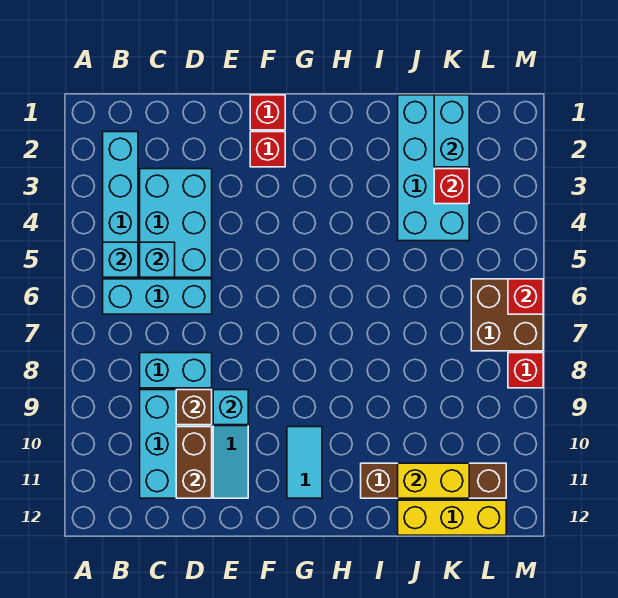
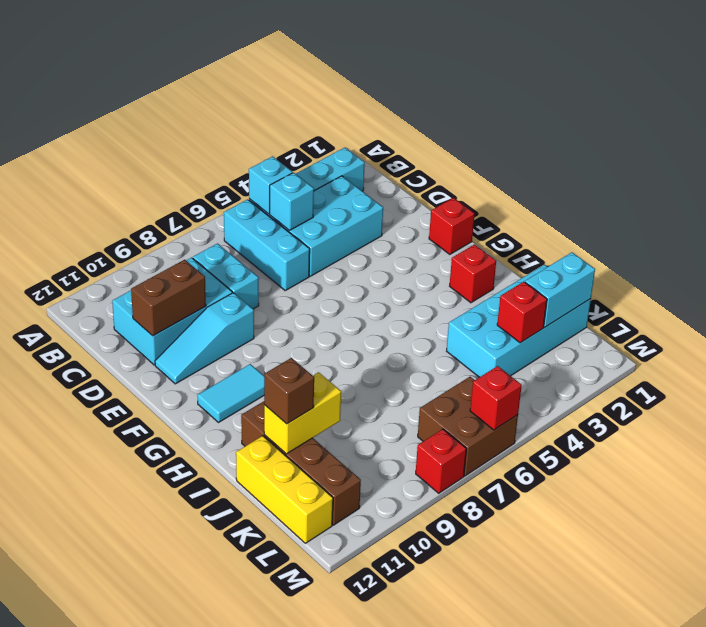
brown brick D9 level 2 -> brown brick J11 level 3
cyan brick E9 level 2 -> none
red brick F2 level 1 -> red brick H2 level 1
yellow brick J11:K11 level 2 -> yellow brick J10:J11 level 2

